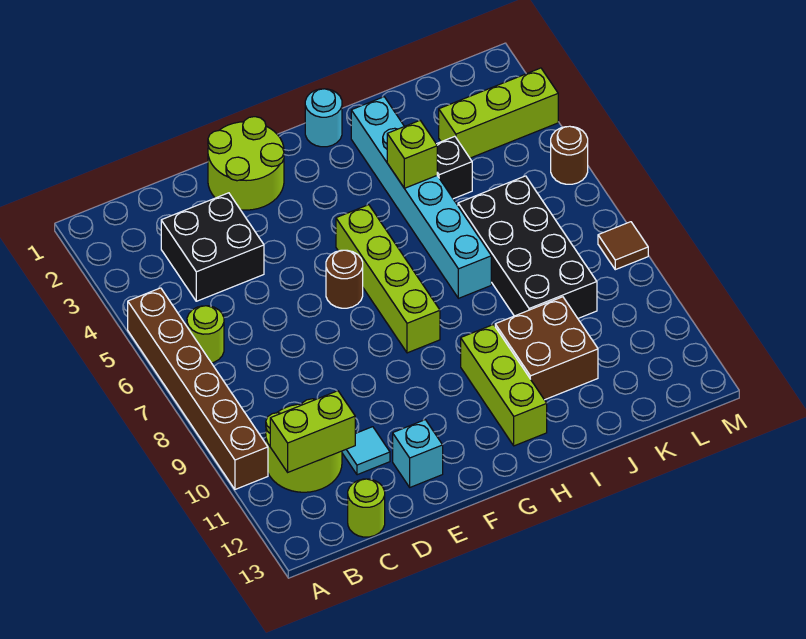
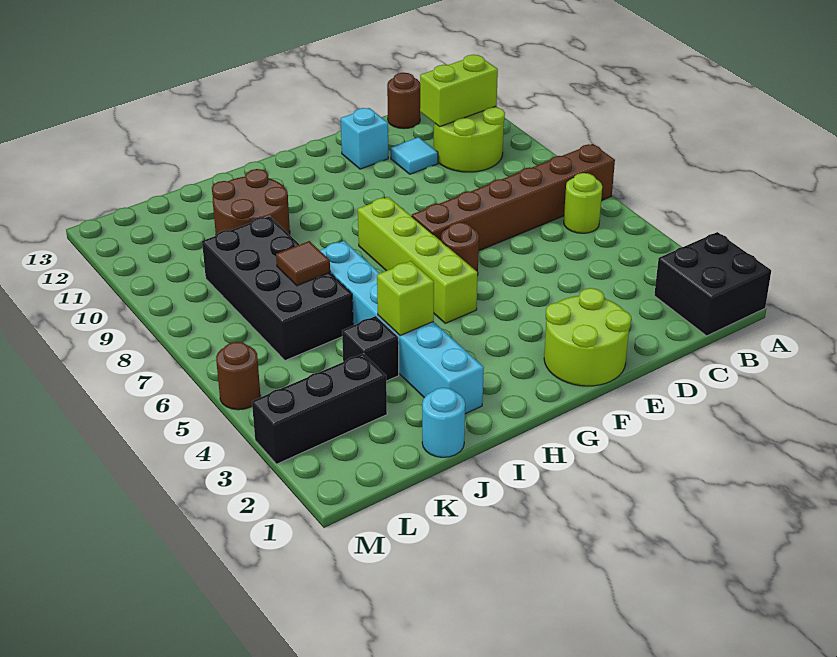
brown brick A5:A10 level 1 -> brown brick A7:F7 level 1
black brick C3:D4 level 1 -> black brick A1:B2 level 1
lime round brick C13 level 1 -> brown round brick C13 level 1
cyan round brick H1 level 1 -> cyan round brick J1 level 1
lime brick H10:H12 level 1 -> none
brown brick I10:J11 level 1 -> brown round brick I10:J11 level 1
lime brick K3:M3 level 1 -> black brick K3:M3 level 1
brown tile M8 level 1 -> brown tile J7 level 2

